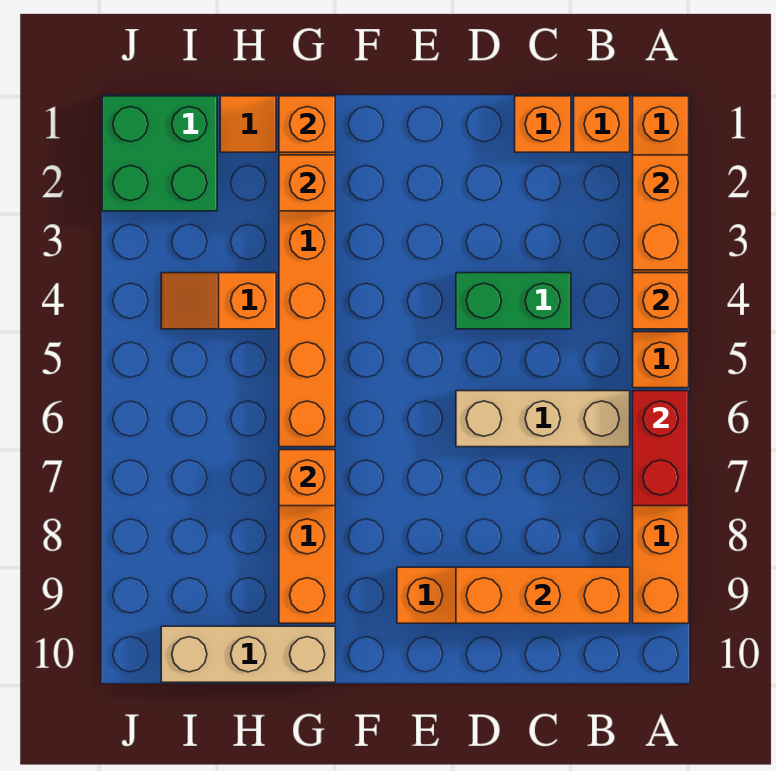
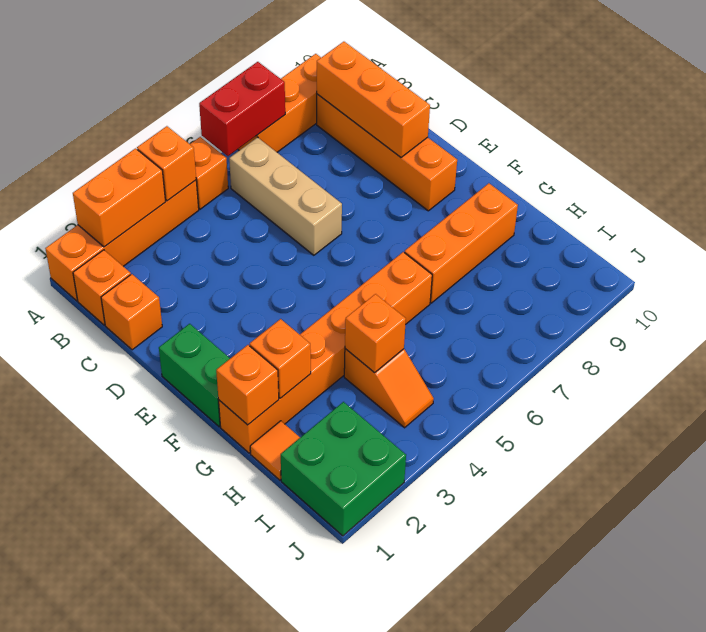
green brick C4:D4 level 1 -> green brick E1:F1 level 1
orange brick G7 level 2 -> orange brick H4 level 2
tan brick G10:I10 level 1 -> none

